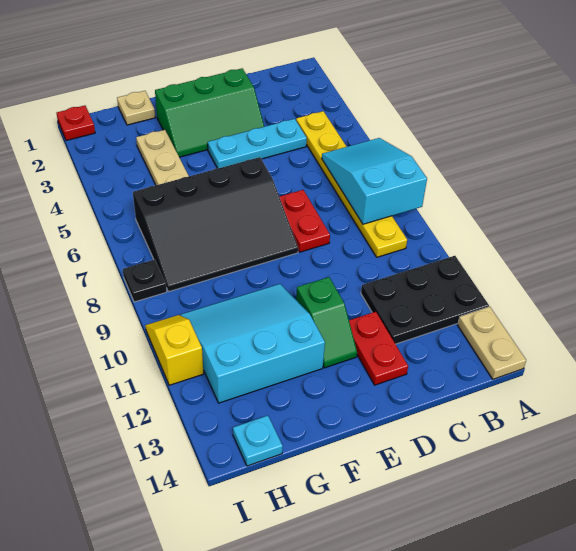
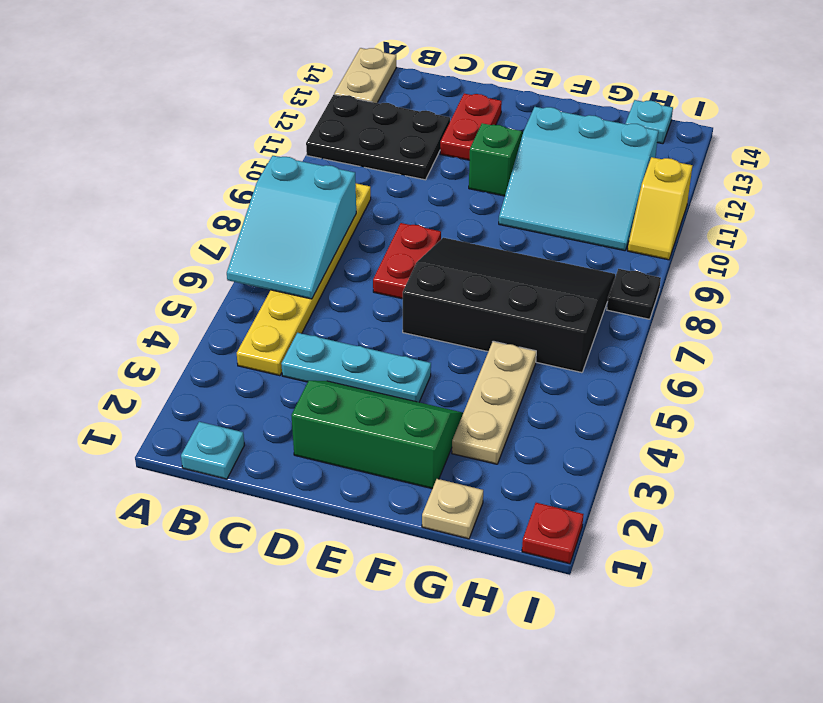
none -> cyan plate B1 level 1

